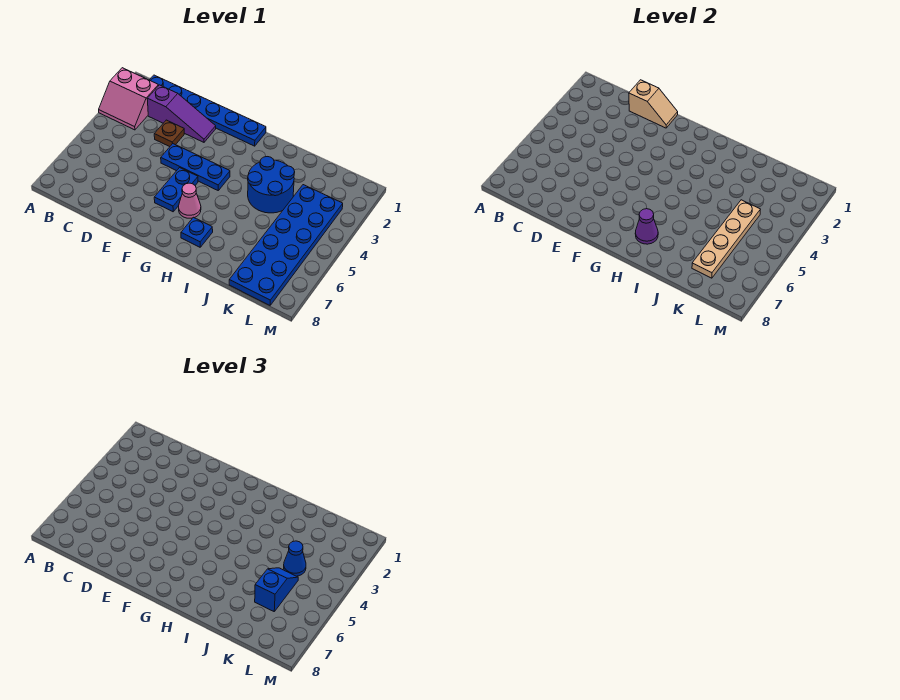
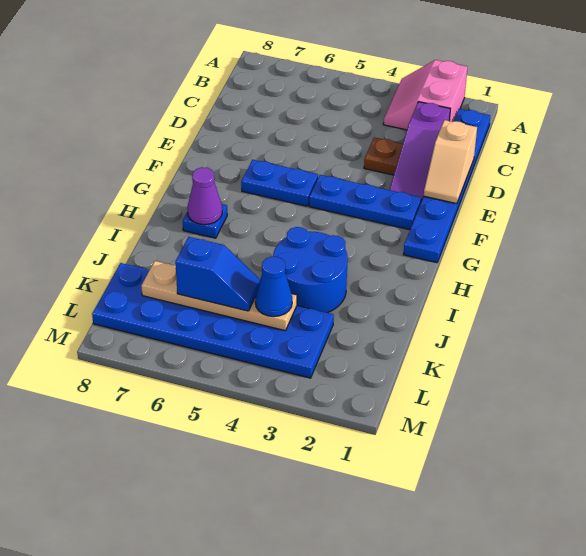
blue plate E4:G4 level 1 -> blue plate F2:F4 level 1
pink cone G6 level 1 -> none

